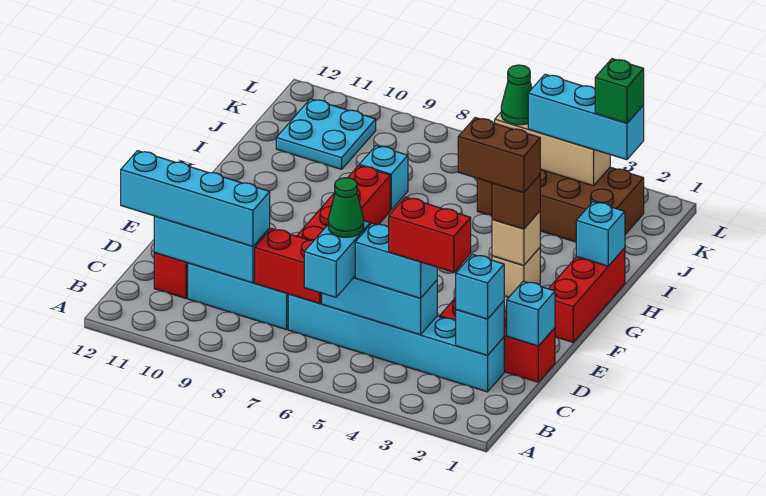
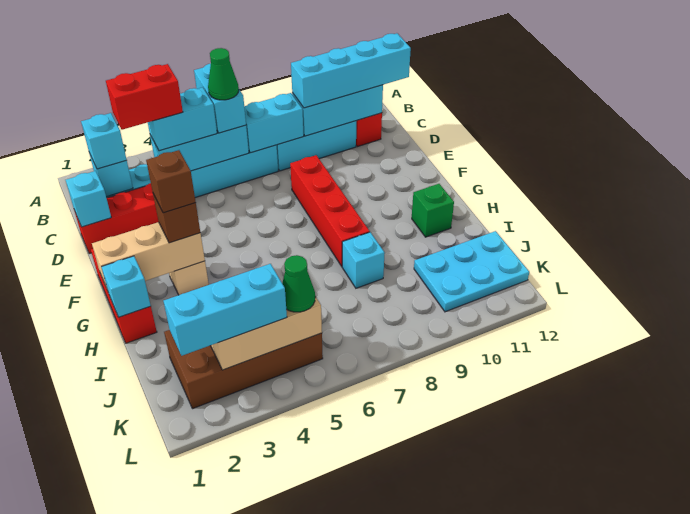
red brick C7:C8 level 2 -> cyan brick C7:C8 level 2
tan brick G3 level 2 -> tan brick G1:G3 level 2
brown brick G3:G4 level 4 -> brown brick G3 level 4
cyan plate J10:K11 level 1 -> cyan plate J10:K12 level 1
green brick K2 level 4 -> green brick H11 level 1

